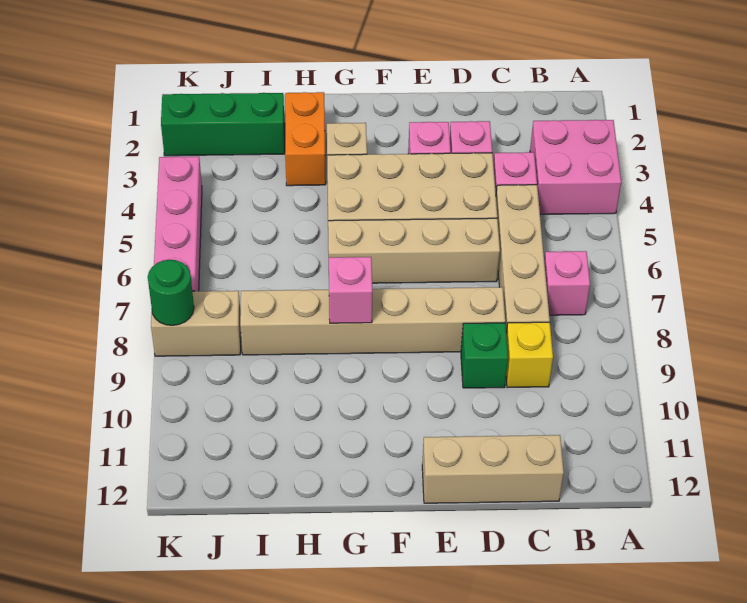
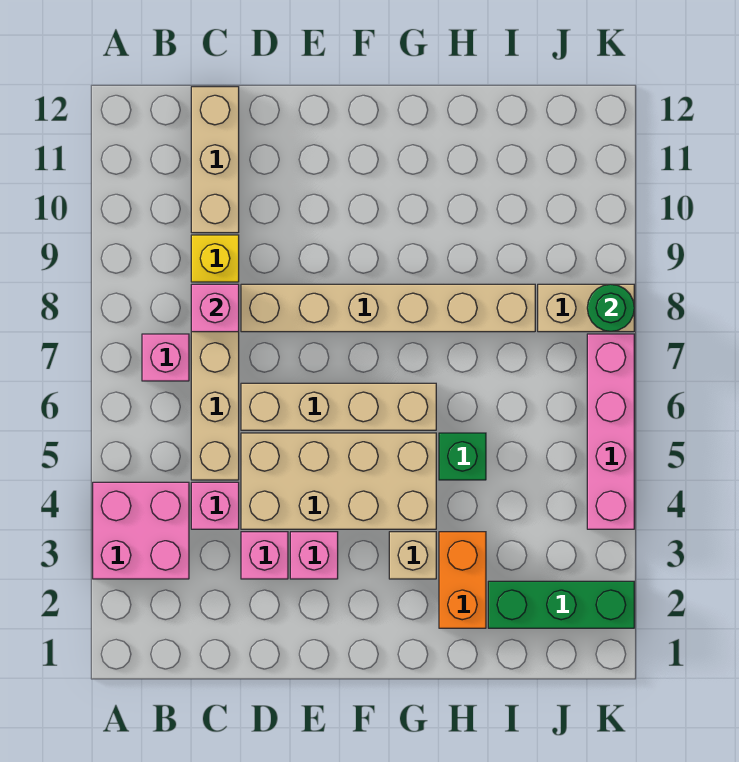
tan brick C12:E12 level 1 -> tan brick C10:C12 level 1
green brick D9 level 1 -> green brick H5 level 1
pink brick G8 level 2 -> pink brick C8 level 2

